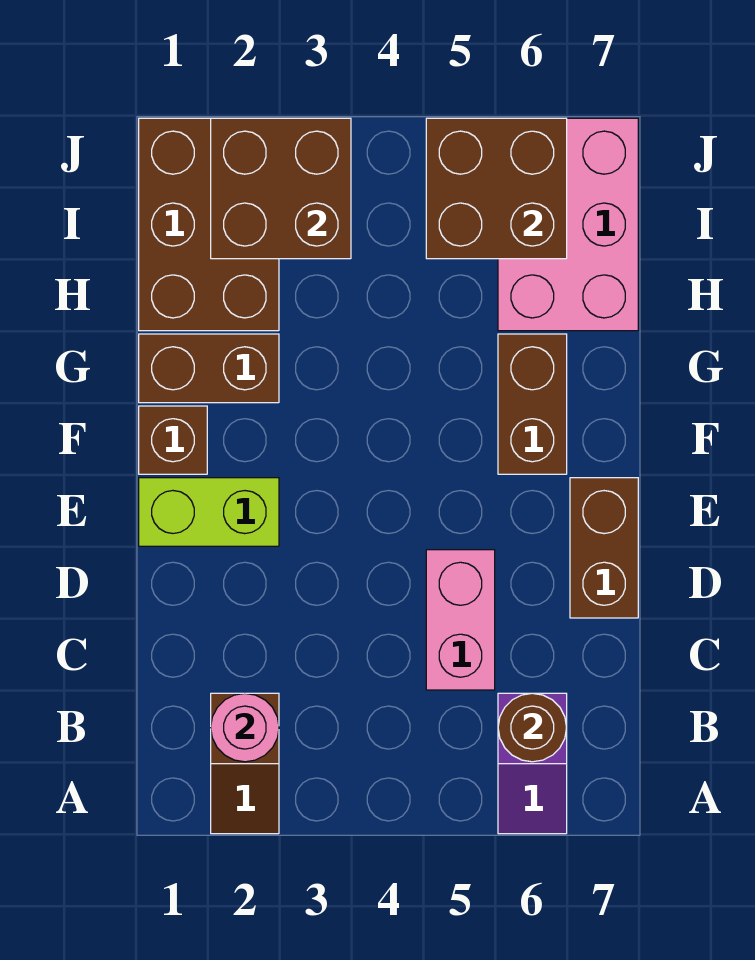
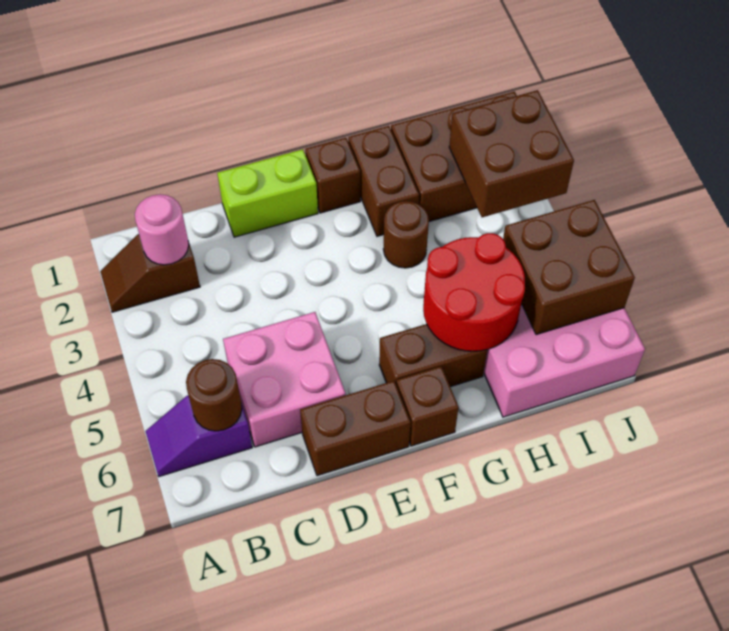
pink brick C5:D5 level 1 -> pink brick C5:D6 level 1
lime brick E1:E2 level 1 -> lime brick D1:E1 level 1
none -> brown brick F7 level 1
none -> brown round brick G3 level 1
none -> red round brick G5:H6 level 2

